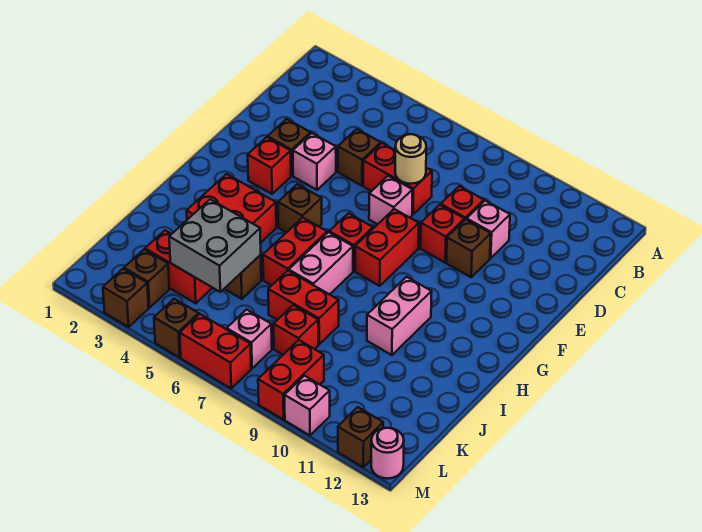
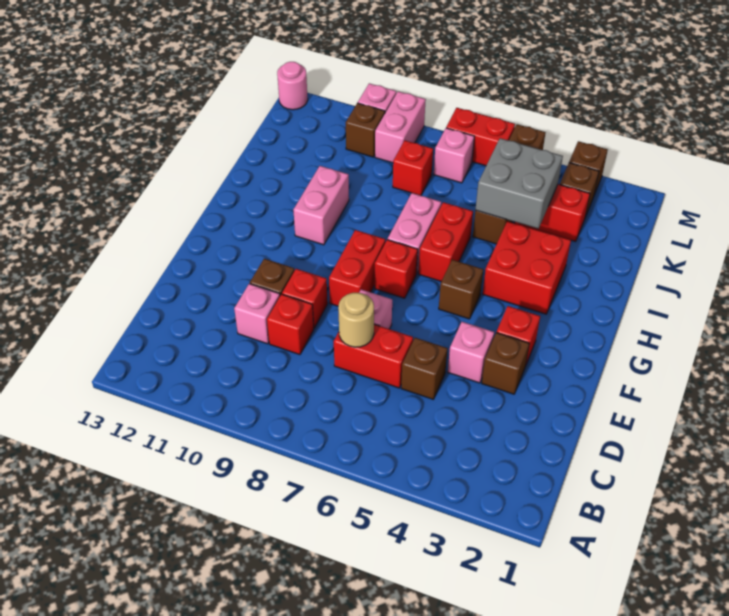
red brick J7:J8 level 1 -> none
red brick L9:M9 level 1 -> pink brick L9:M9 level 1
brown brick M12 level 1 -> brown brick L10 level 1

